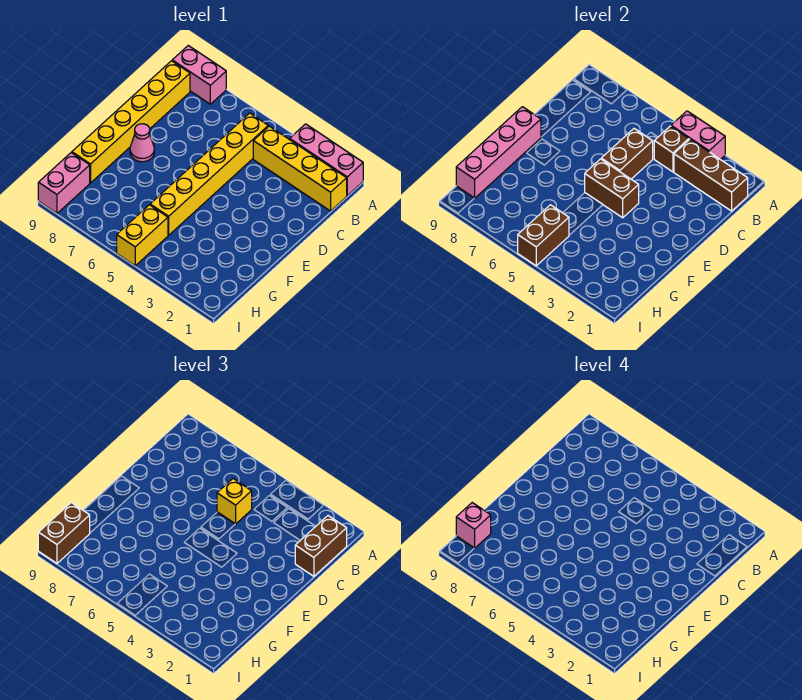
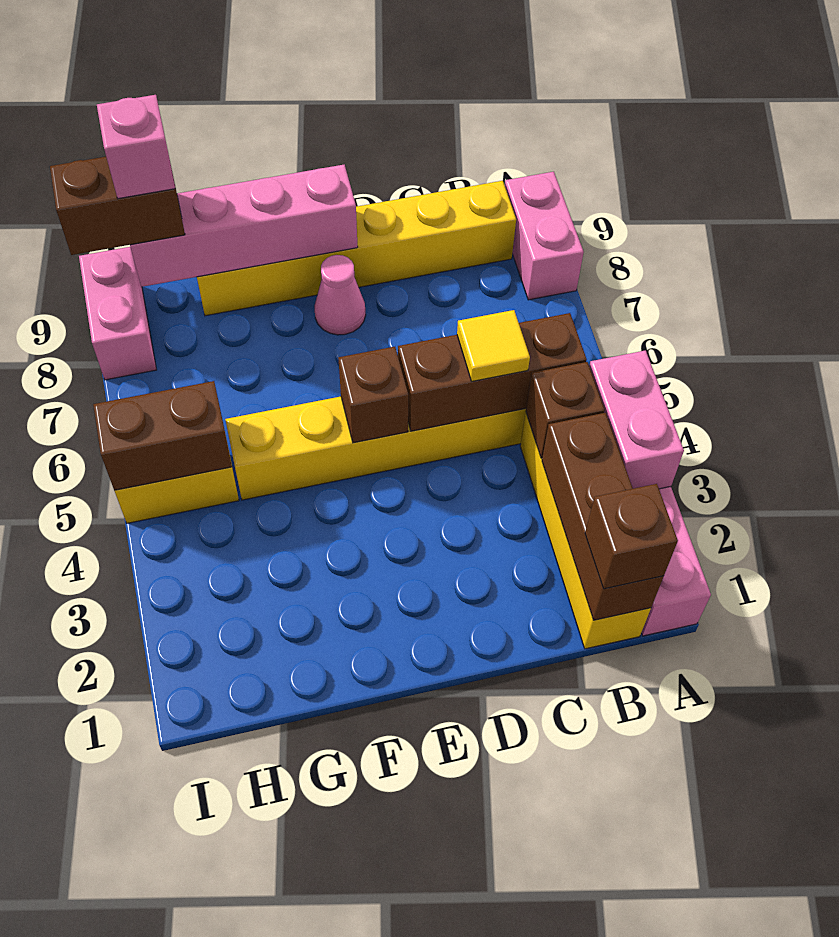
brown brick B1:C1 level 3 -> brown brick B1 level 3
brown brick C5:D5 level 2 -> brown brick B5:D5 level 2
yellow brick C5 level 3 -> yellow tile C5 level 3
brown brick E4:E5 level 2 -> brown brick E5 level 2
pink brick H9:I9 level 1 -> pink brick I8:I9 level 1

